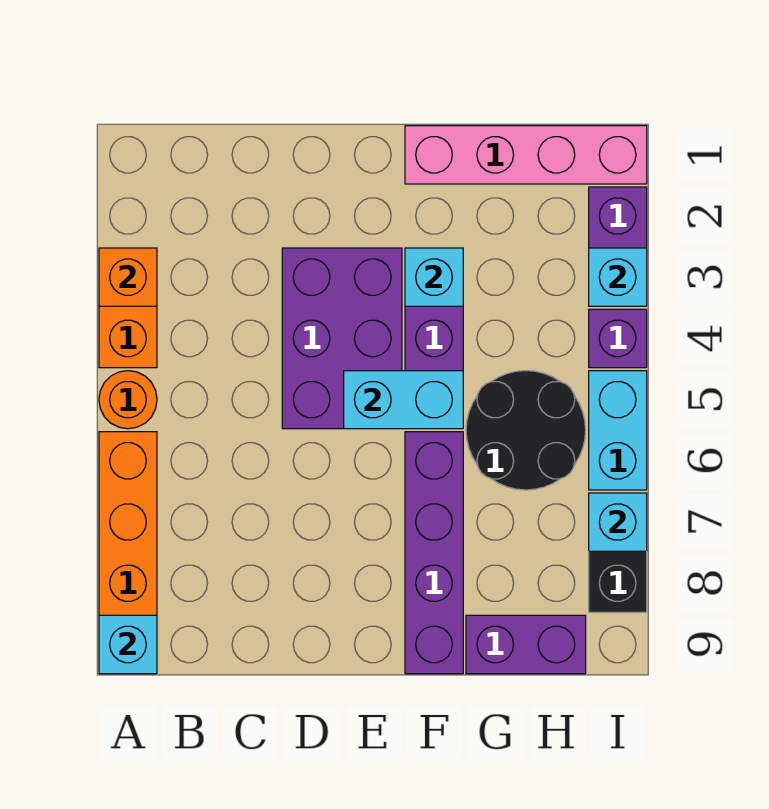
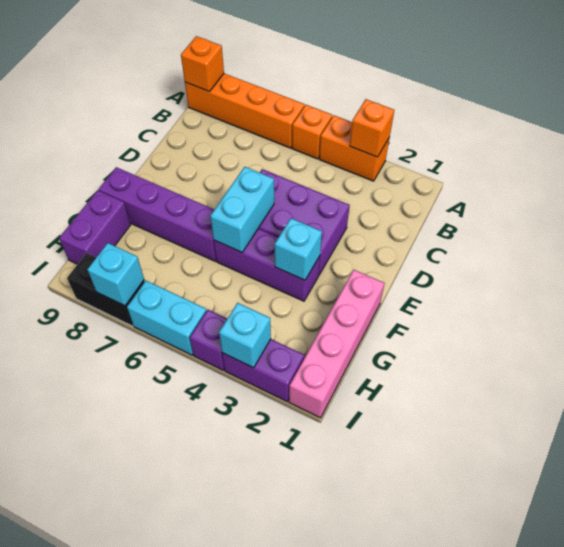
orange round brick A5 level 1 -> orange brick A5 level 1
cyan brick A9 level 2 -> orange brick A9 level 2
black round brick G5:H6 level 1 -> none

